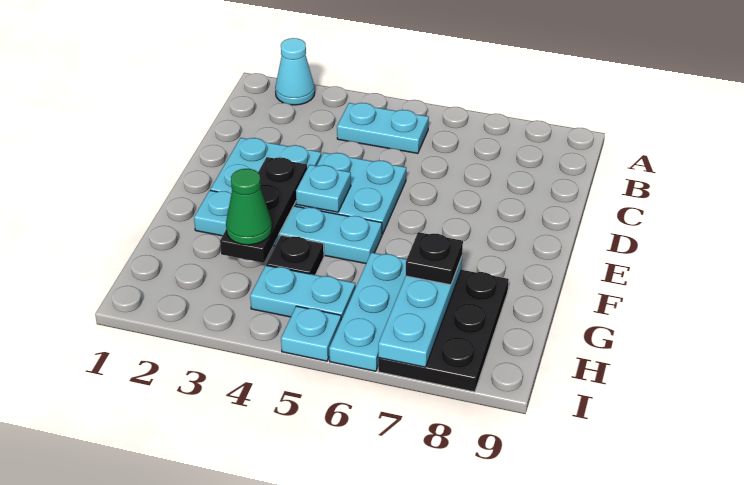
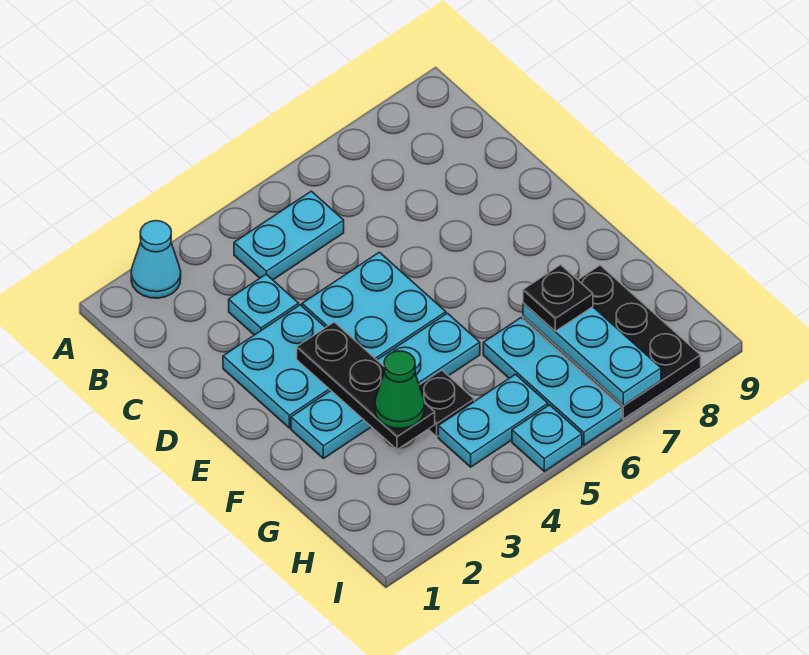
cyan plate E4 level 2 -> cyan plate C3 level 1

